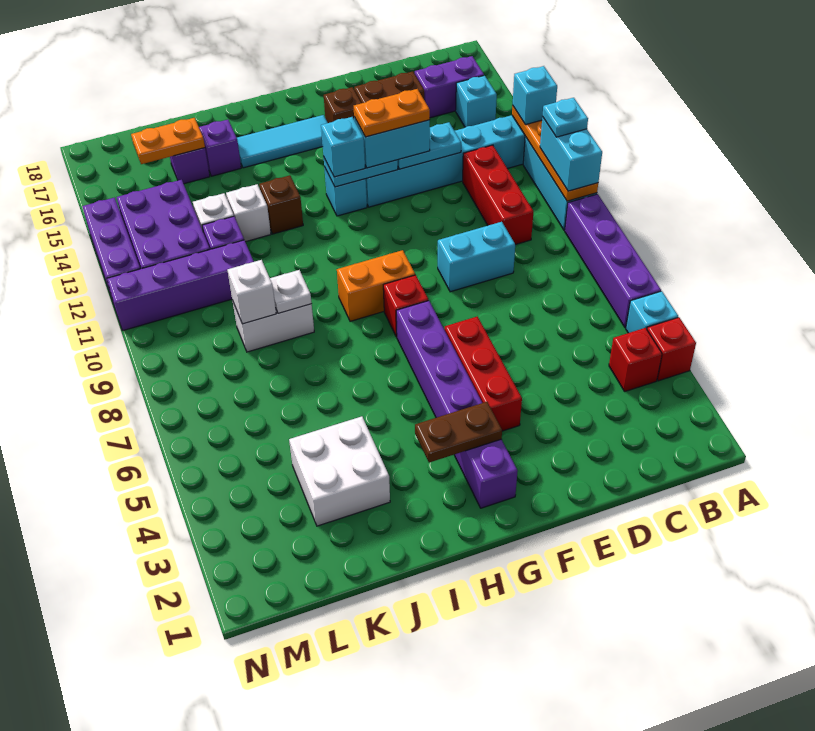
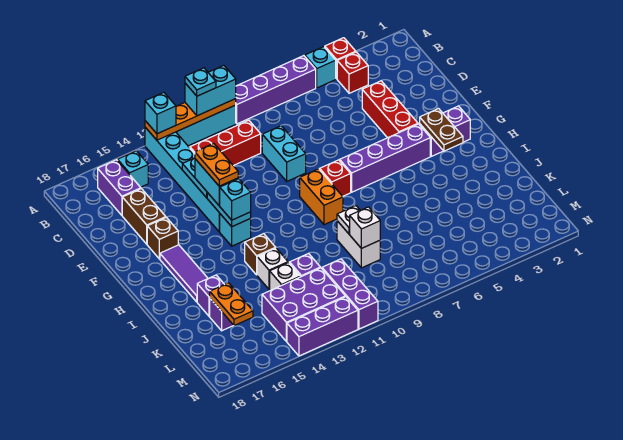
red brick F4:F6 level 1 -> red brick D4:F4 level 1
cyan tile G16:I16 level 1 -> purple tile G16:I16 level 1
white brick J3:K4 level 1 -> none
purple brick K11:N11 level 1 -> purple brick L11:N11 level 1

